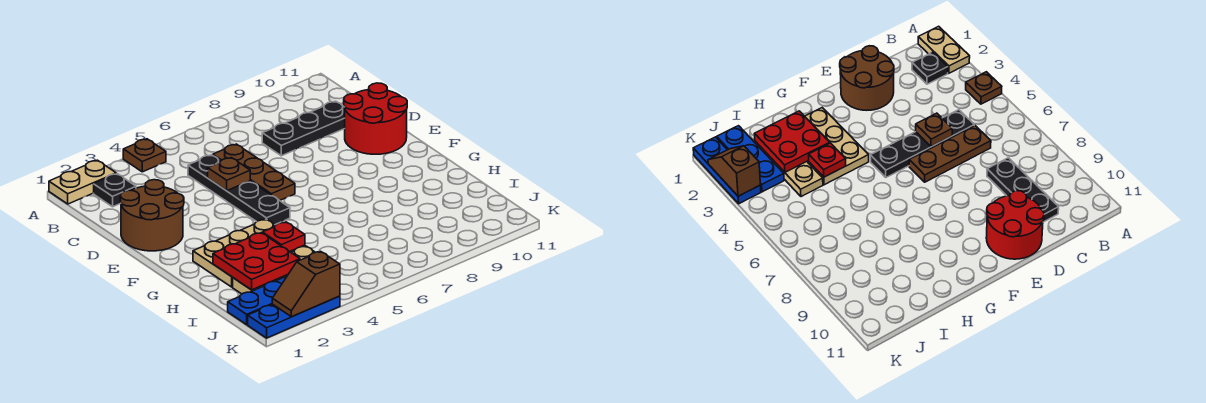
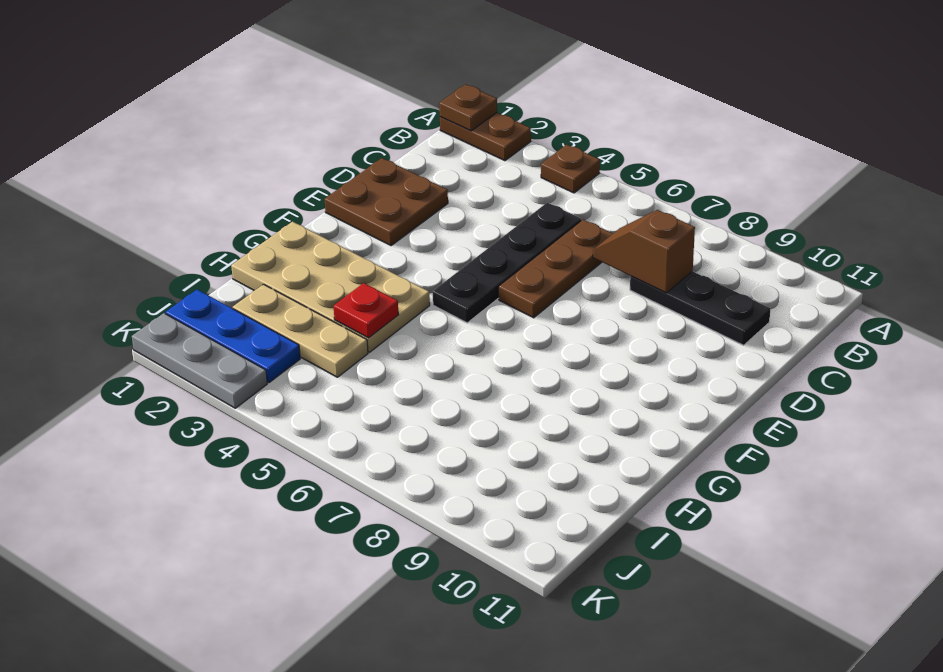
tan plate A1:A2 level 1 -> brown plate A1:A2 level 1
black plate B2 level 1 -> none
brown round brick D1:E2 level 1 -> brown plate D1:E2 level 1
brown plate D5 level 2 -> brown plate A1 level 2
red round brick D10:E11 level 1 -> none
tan plate G2:H4 level 1 -> tan plate G1:H4 level 1
red plate H2:I3 level 2 -> none
blue plate K1:K3 level 1 -> grey plate K1:K3 level 1
brown slope K2:K3 level 2 top 3 -> brown slope C7:C8 level 2 top 8

